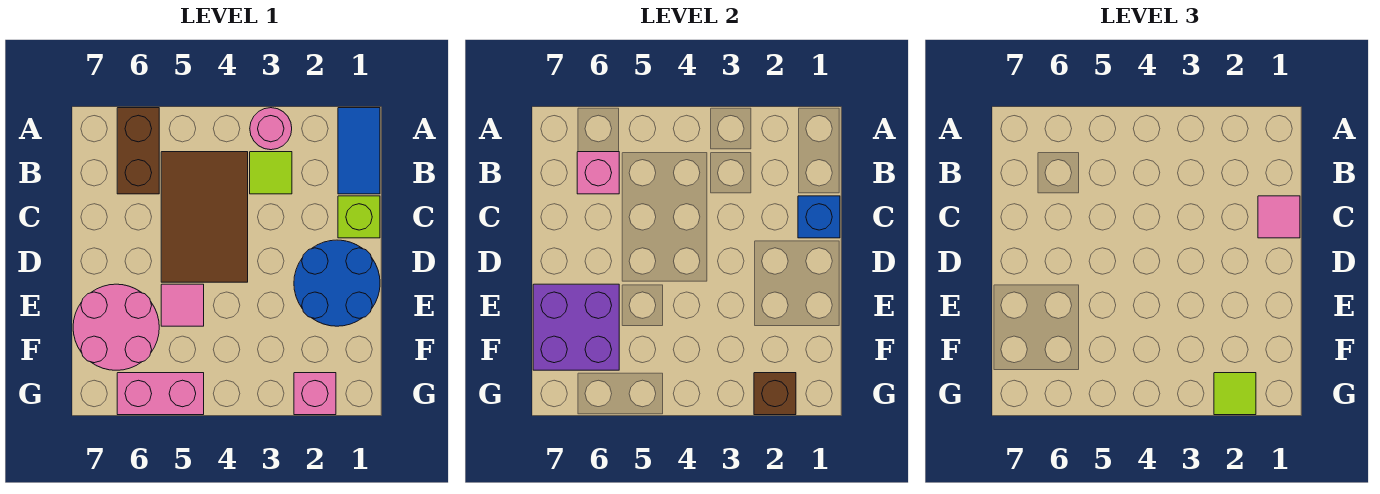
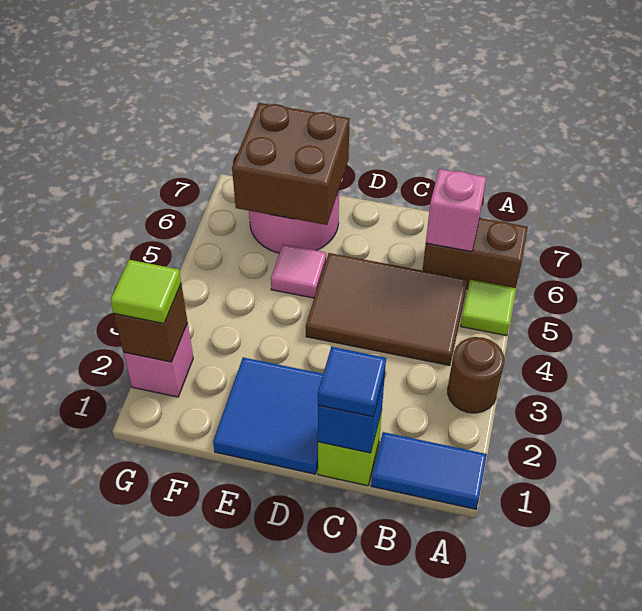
pink round brick A3 level 1 -> brown round brick A3 level 1
lime tile B3 level 1 -> lime tile A5 level 1
pink tile C1 level 3 -> blue tile C1 level 3
blue round brick D1:E2 level 1 -> blue tile D1:E2 level 1
purple brick E6:F7 level 2 -> brown brick E6:F7 level 2
pink brick G5:G6 level 1 -> none

